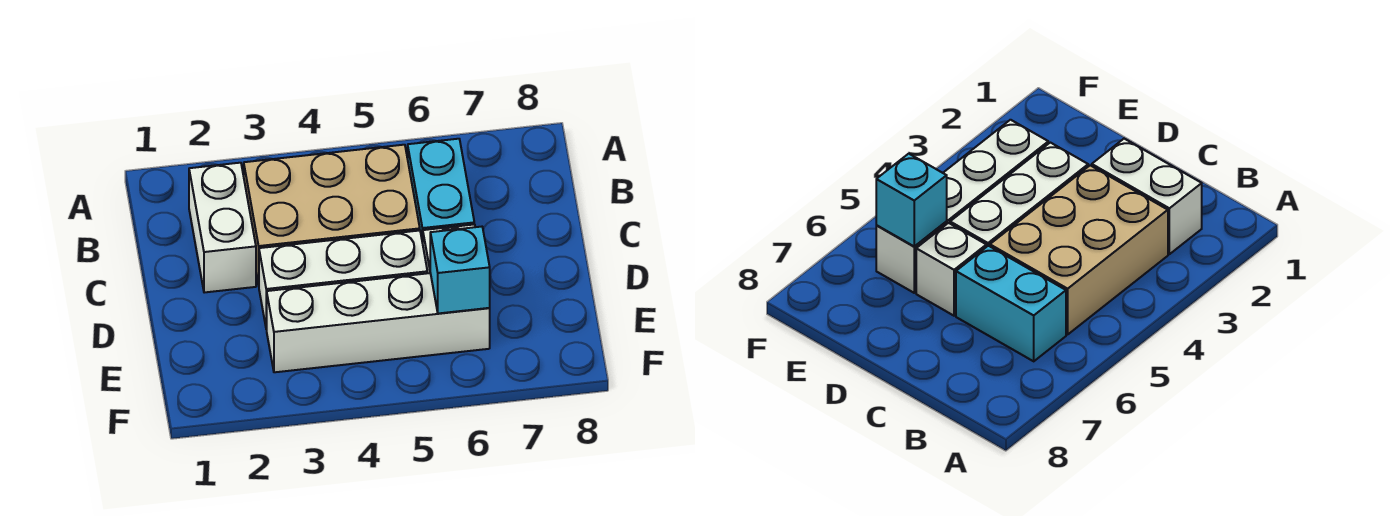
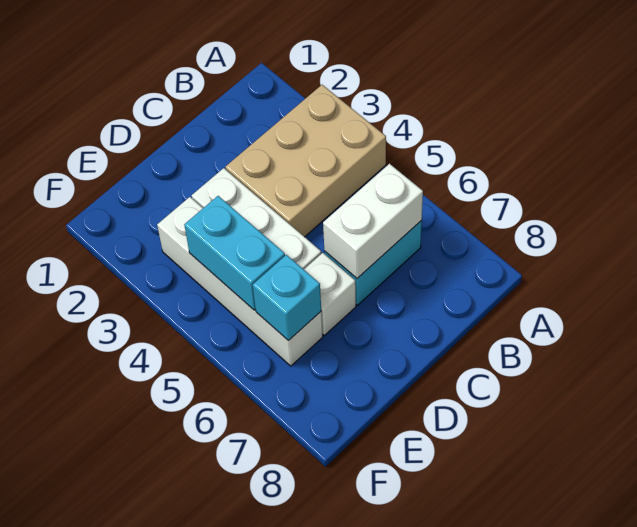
white brick B2:C2 level 1 -> white brick B6:C6 level 2
tan brick B3:C5 level 1 -> tan brick A3:C4 level 1
none -> cyan brick E4:E5 level 2

